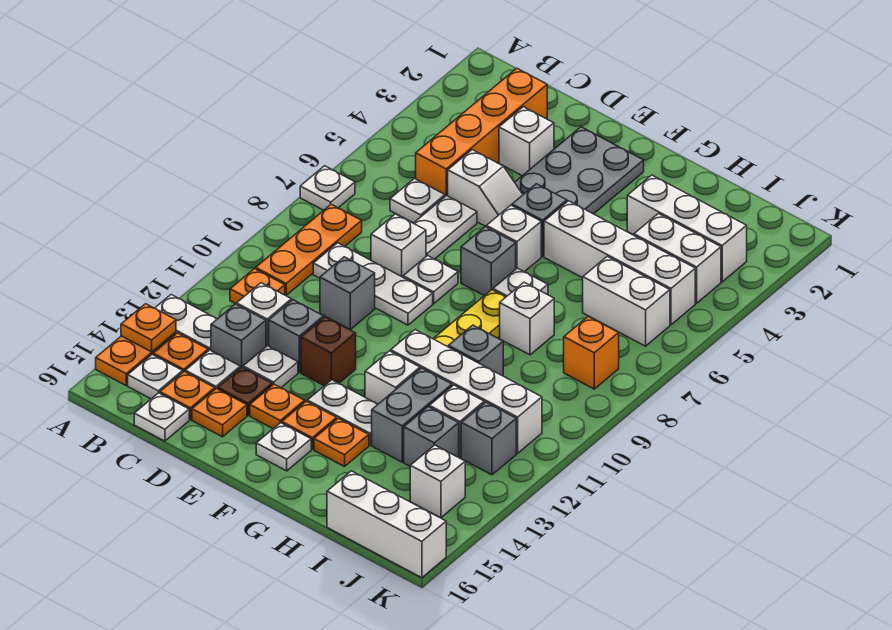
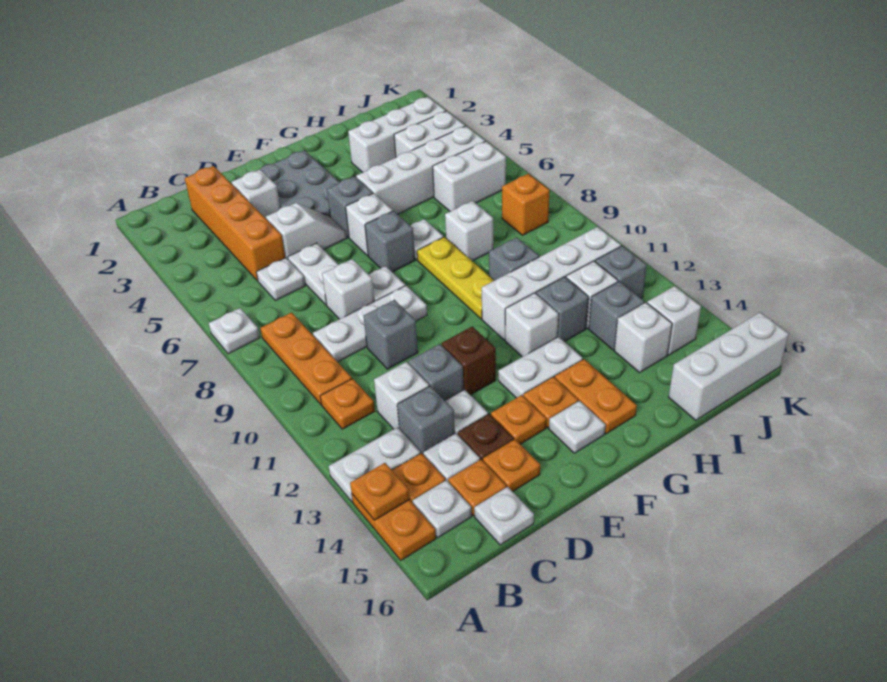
orange plate G14 level 1 -> orange plate G14:G15 level 1
grey brick H12:H13 level 1 -> grey brick H12 level 1
none -> white brick I14 level 1

